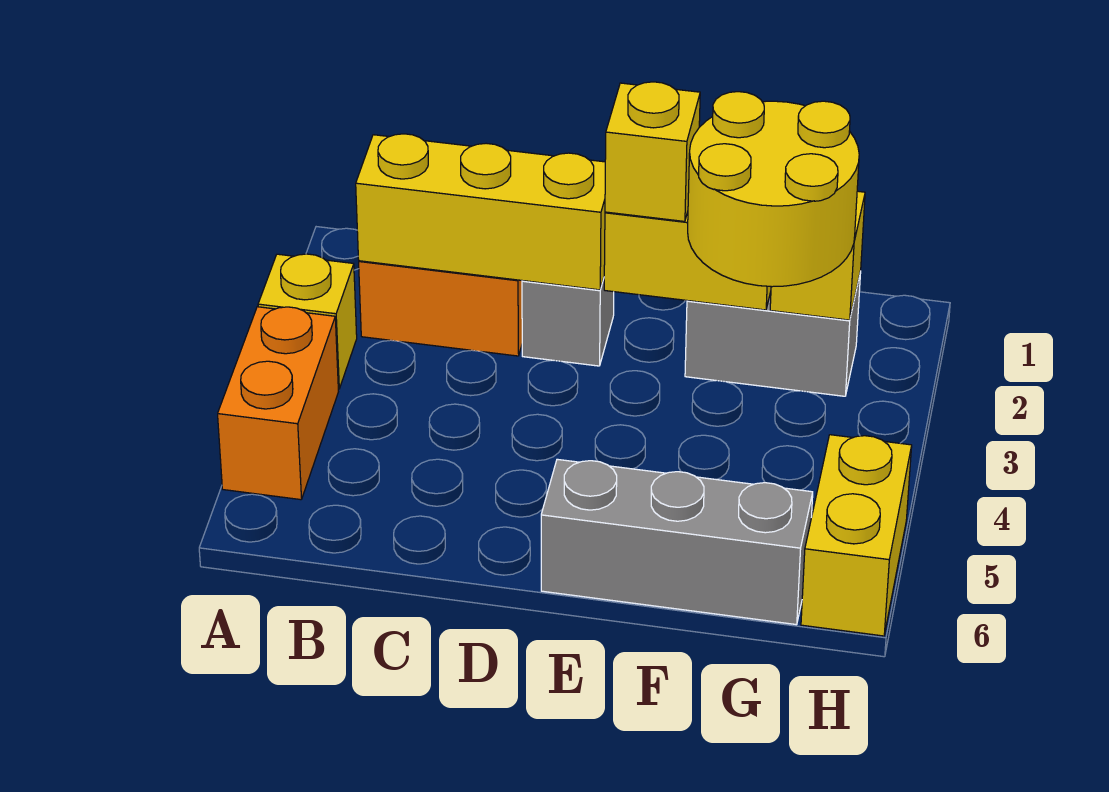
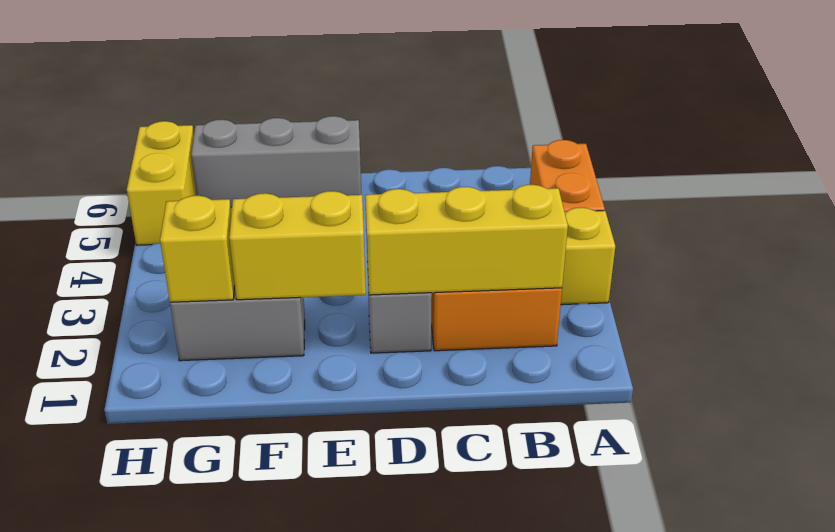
yellow brick E2 level 3 -> none
yellow round brick F2:G3 level 3 -> none

